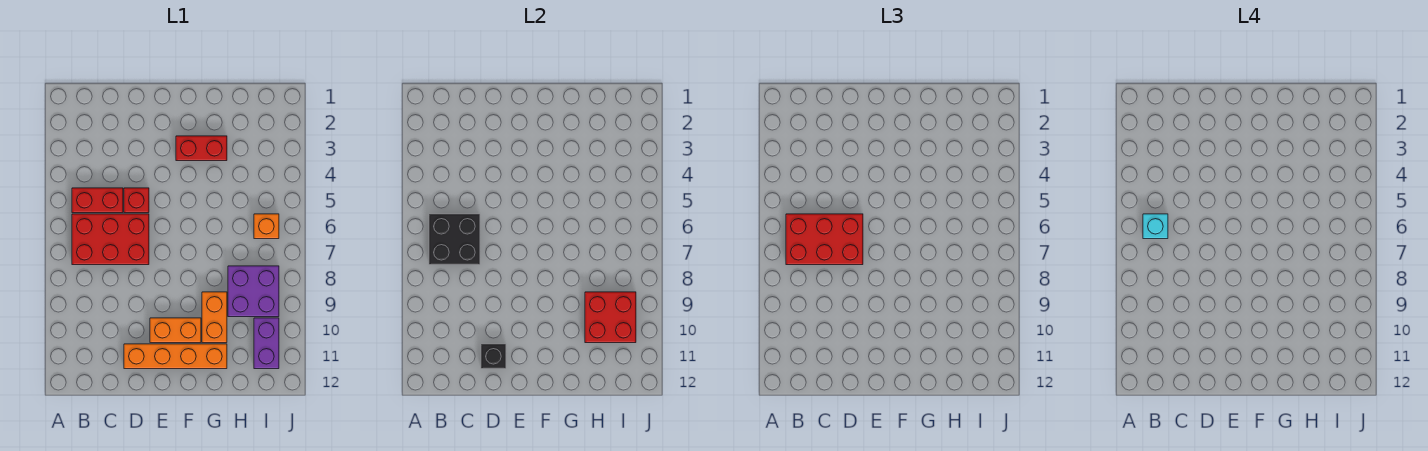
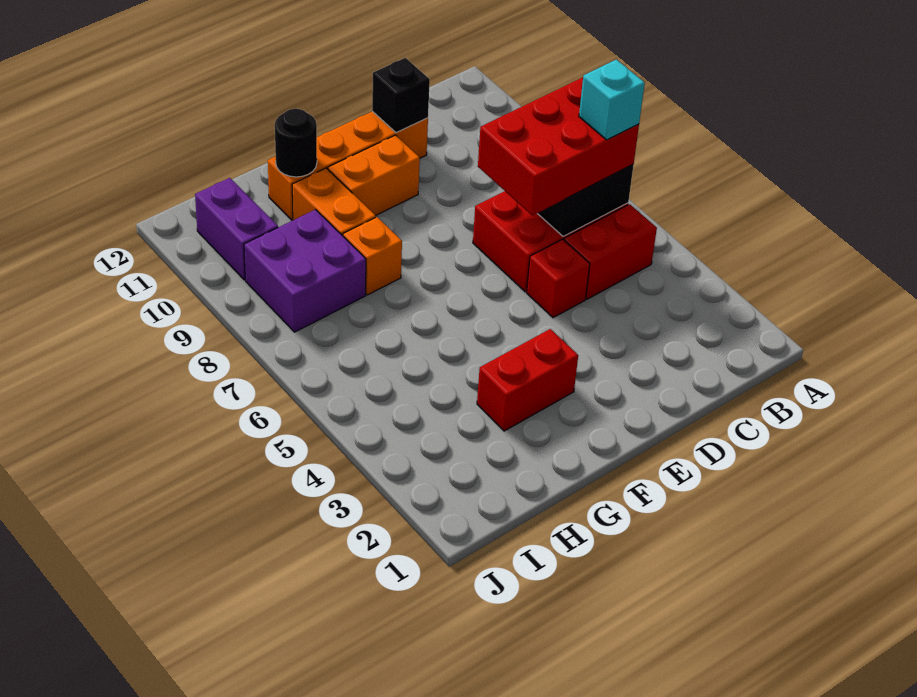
none -> black round brick G11 level 2
red brick H9:I10 level 2 -> none
orange brick I6 level 1 -> orange brick G8 level 1

